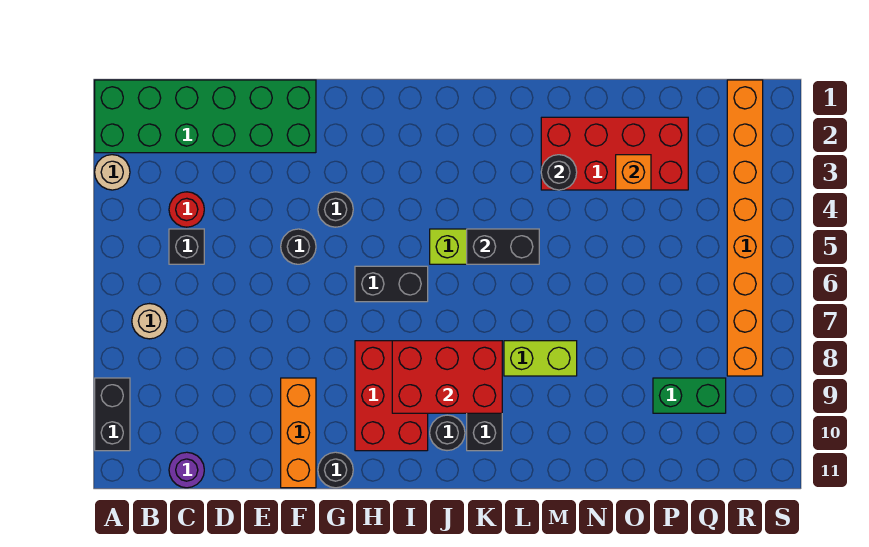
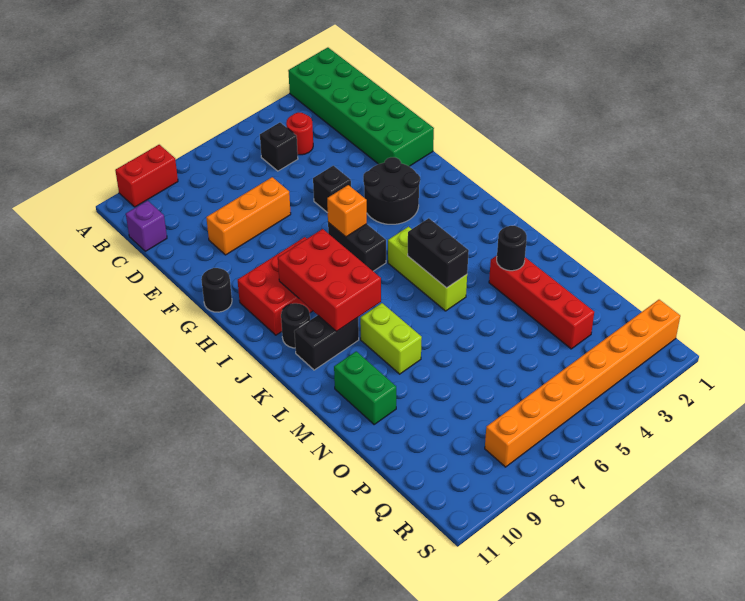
tan round brick A3 level 1 -> none
black brick A9:A10 level 1 -> red brick A9:A10 level 1
tan round brick B7 level 1 -> none
purple round brick C11 level 1 -> purple brick C11 level 1
black round brick F5 level 1 -> black brick F5 level 1
orange brick F9:F11 level 1 -> orange brick E7:E9 level 1
black round brick G4 level 1 -> black round brick G3:H4 level 1
red brick M2:P3 level 1 -> red brick M3:P3 level 1
orange brick O3 level 2 -> orange brick H6 level 2
green brick P9:Q9 level 1 -> green brick M10:N10 level 1

